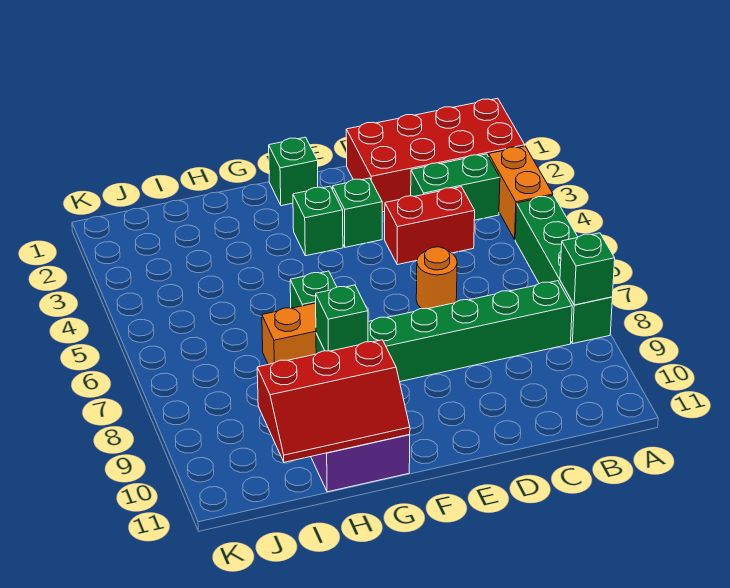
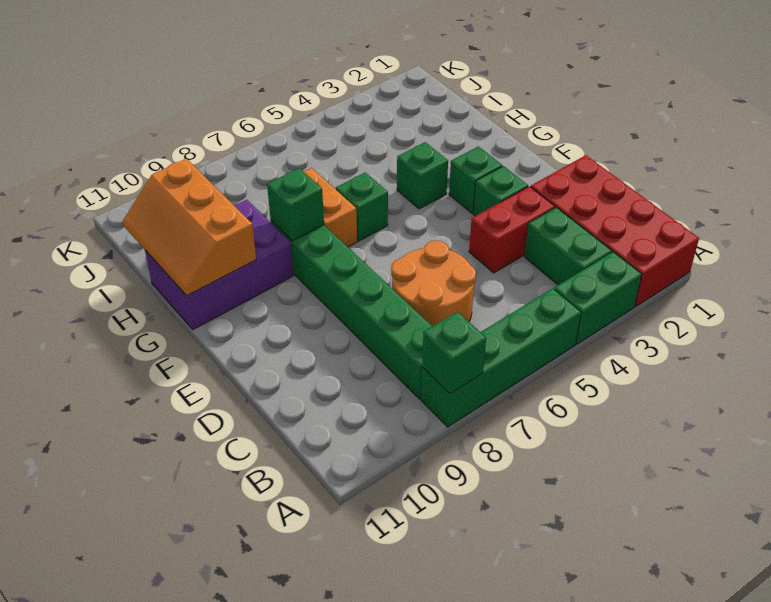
orange brick A3:A4 level 1 -> green brick A3:A4 level 1
red brick C4:D4 level 1 -> red brick D3:D4 level 1
orange round brick D6 level 1 -> orange round brick C6:D7 level 1
green brick F1 level 1 -> green brick G4 level 1
red slope G10:I11 level 2 top 10 -> orange slope G10:I11 level 2 top 10

